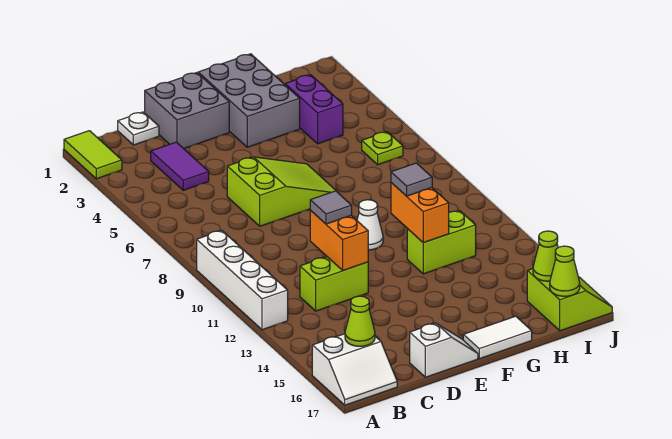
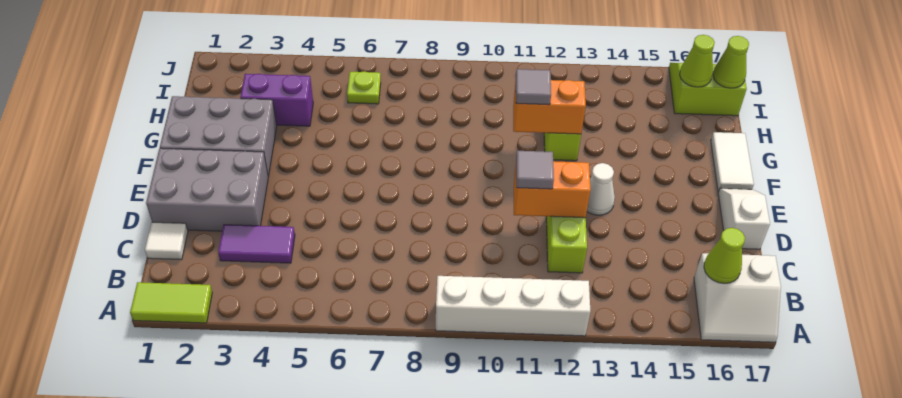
white slope A16:B17 level 1 top 16 -> white slope A16:B17 level 1 top B
white plate C1 level 1 -> white tile C1 level 1
grey brick D1:E2 level 1 -> grey brick D1:E3 level 1
lime slope D6:F7 level 1 top D -> none
white cone F10 level 1 -> white cone E13 level 1

